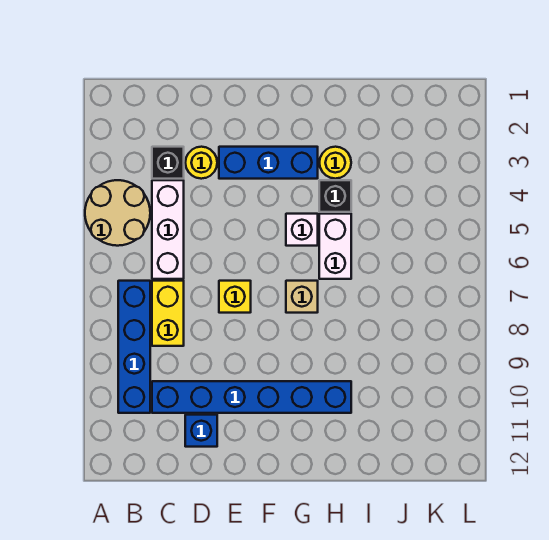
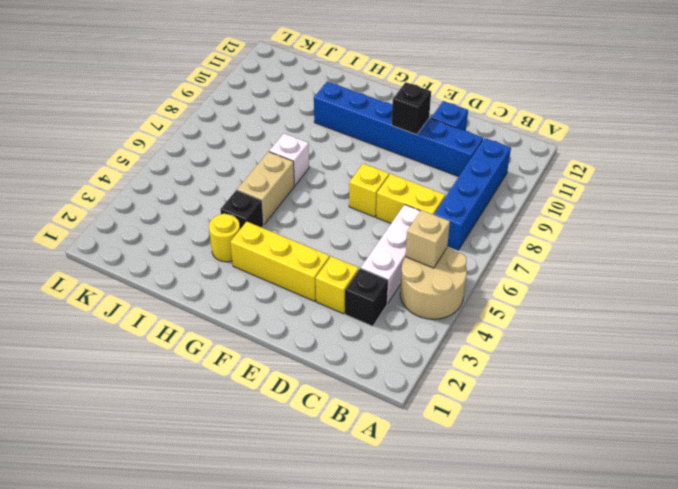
yellow brick C7:C8 level 1 -> yellow brick C7:D7 level 1
yellow round brick D3 level 1 -> yellow brick D3 level 1
blue brick E3:G3 level 1 -> yellow brick E3:G3 level 1
none -> black brick E10 level 2
white brick G5 level 1 -> white brick H7 level 1
tan brick G7 level 1 -> tan brick B5 level 2
white brick H5:H6 level 1 -> tan brick H5:H6 level 1

